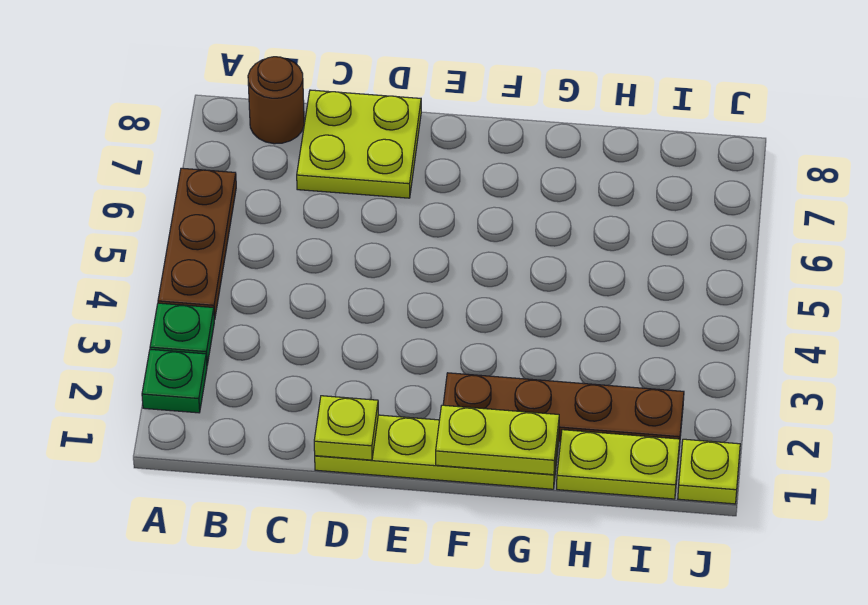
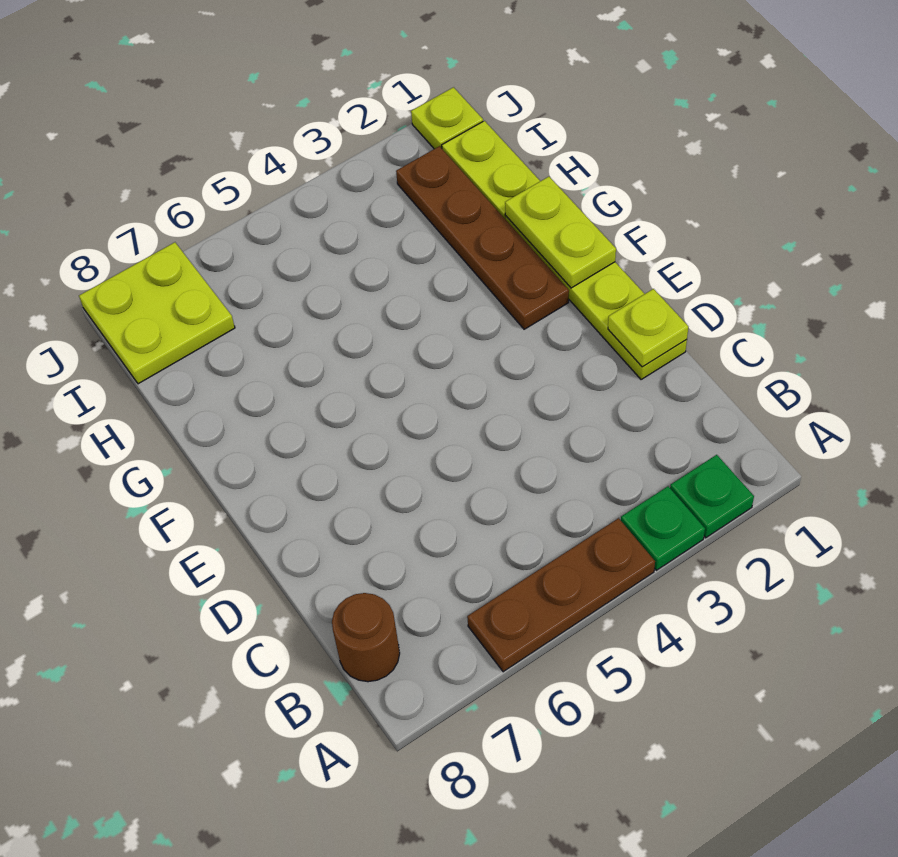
lime plate C7:D8 level 1 -> lime plate I7:J8 level 1

